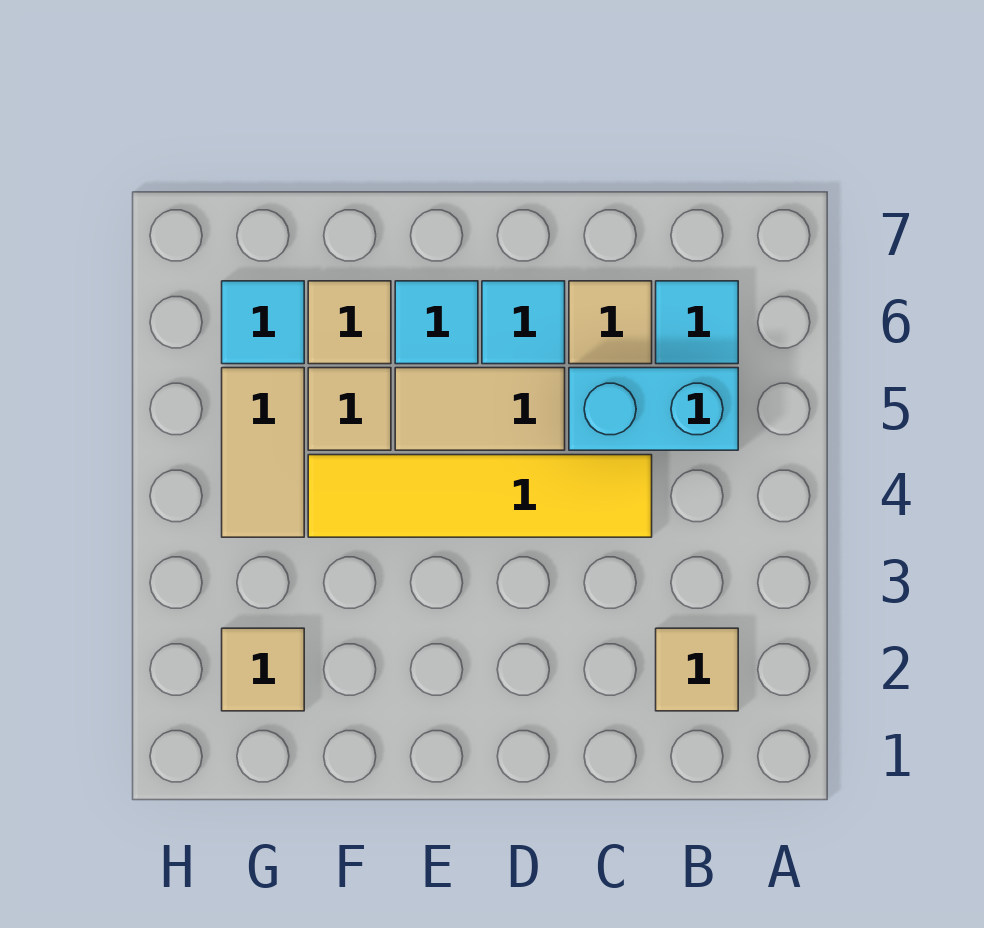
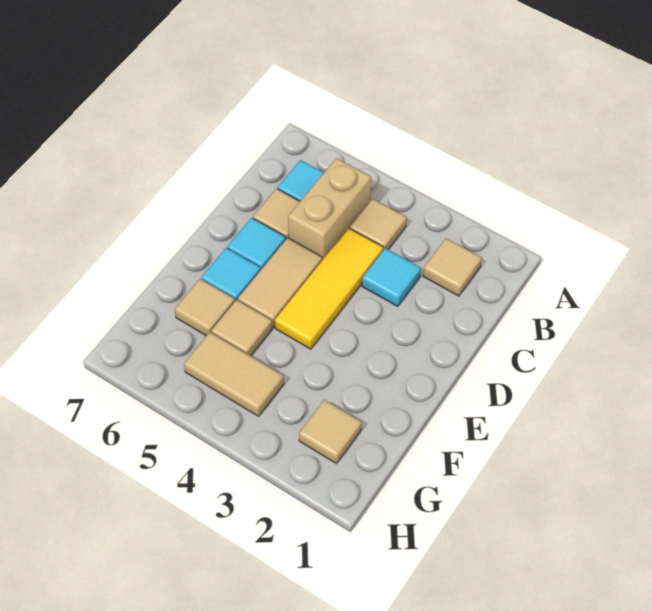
none -> tan tile B4 level 1
cyan brick B5:C5 level 1 -> tan brick B5:C5 level 1
yellow tile C4:F4 level 1 -> yellow tile C4:E4 level 1
cyan tile G6 level 1 -> cyan tile C3 level 1

